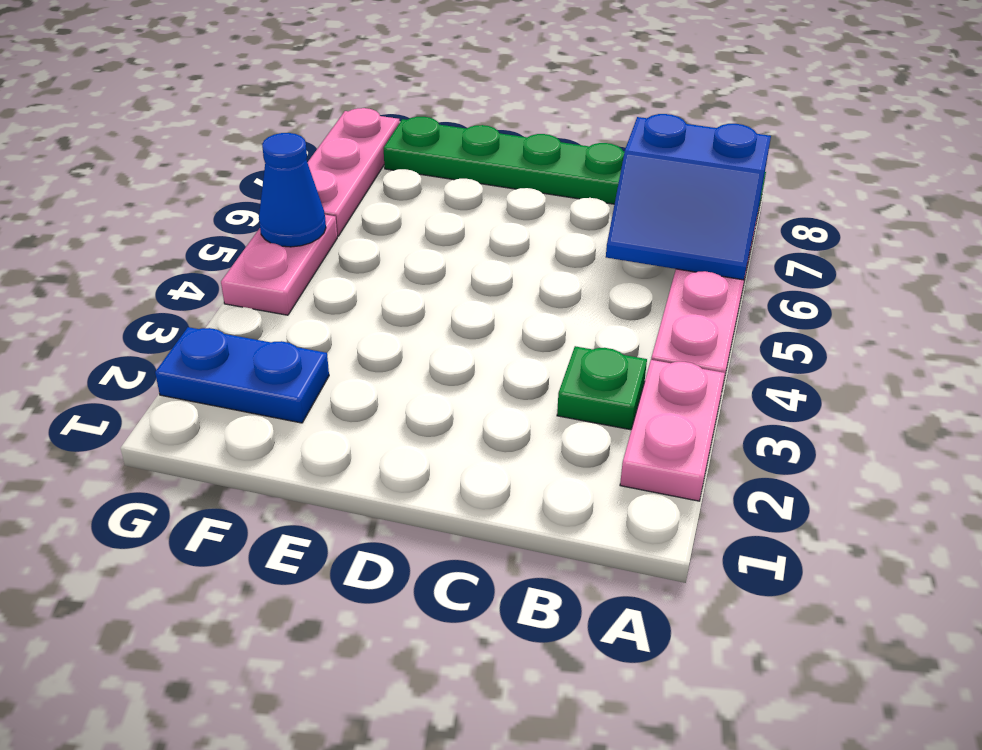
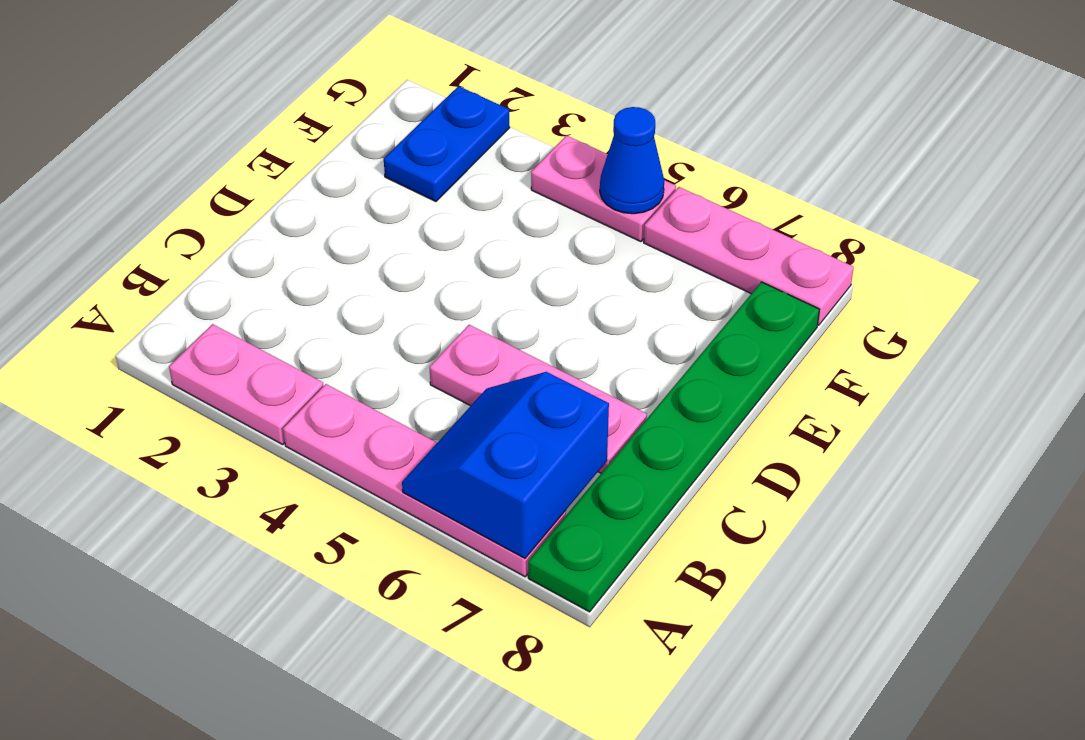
green plate B3 level 1 -> none
none -> pink plate C5:C7 level 1

